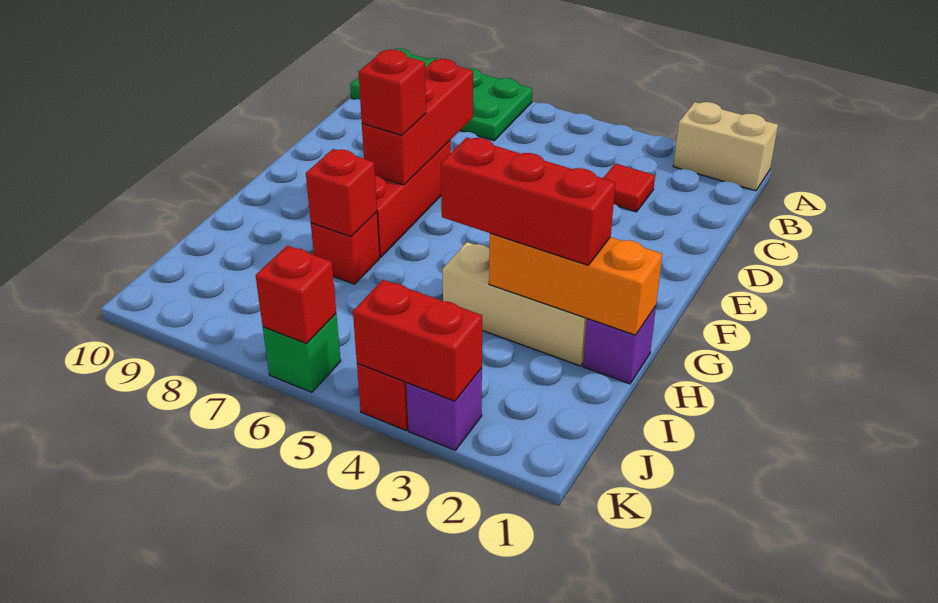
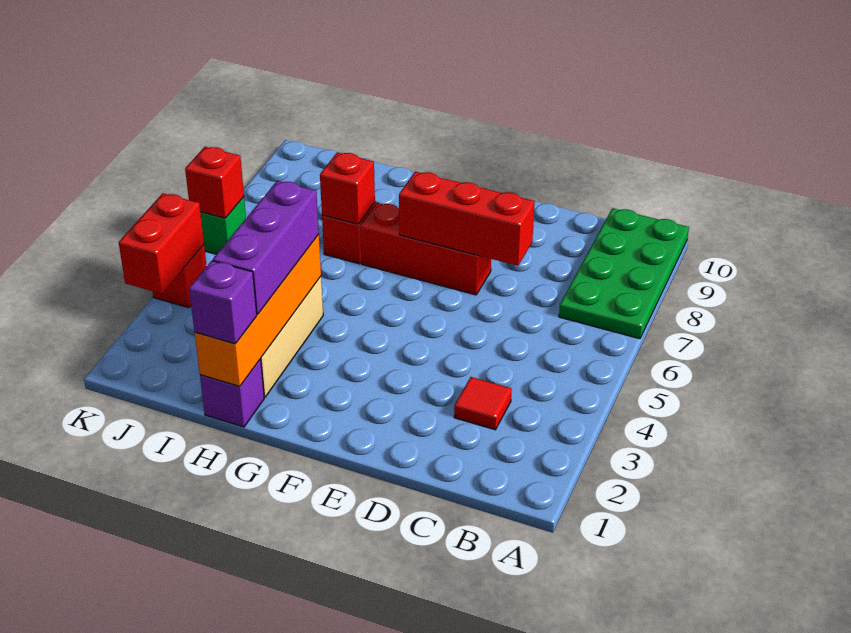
tan brick A1:A2 level 1 -> none
red brick F7 level 3 -> none
orange brick H1:H3 level 2 -> orange brick H1:H4 level 2
red brick H2:H4 level 3 -> purple brick H2:H4 level 3
purple brick K3 level 1 -> purple brick H1 level 3

